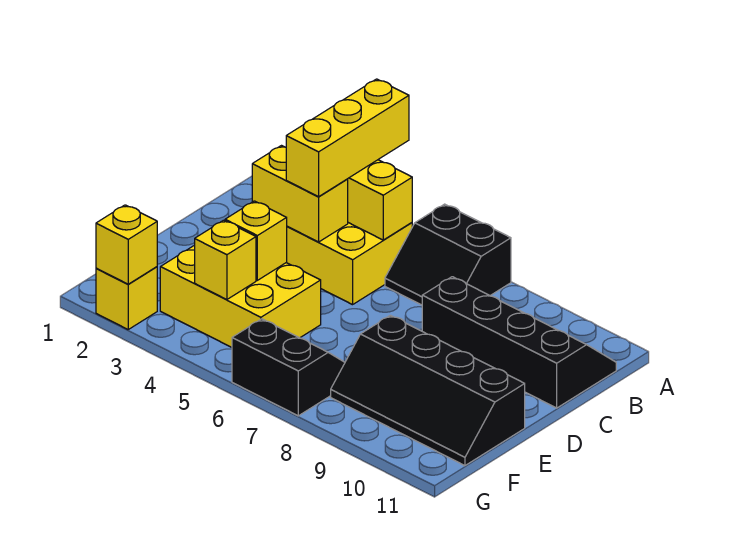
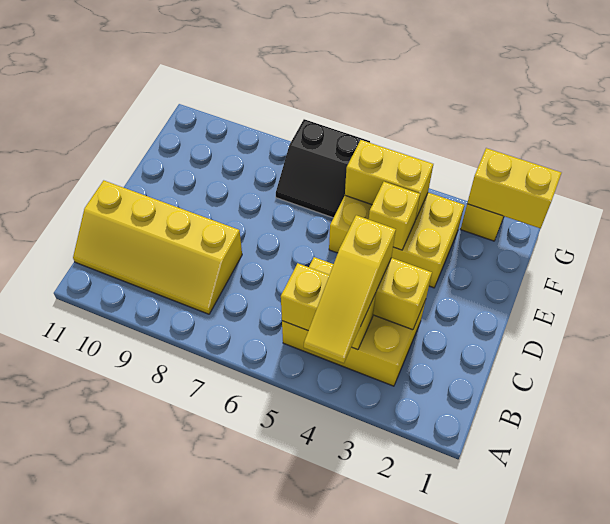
yellow brick A4:C4 level 3 -> yellow slope A4:C4 level 3 top C
black slope A6:B7 level 1 top A -> none
black slope B8:C11 level 1 top C -> yellow slope B8:C11 level 1 top C
black slope E8:F11 level 1 top E -> none
yellow brick F4 level 2 -> yellow brick F4:F5 level 2
yellow brick G2 level 2 -> yellow brick G1:G2 level 2

